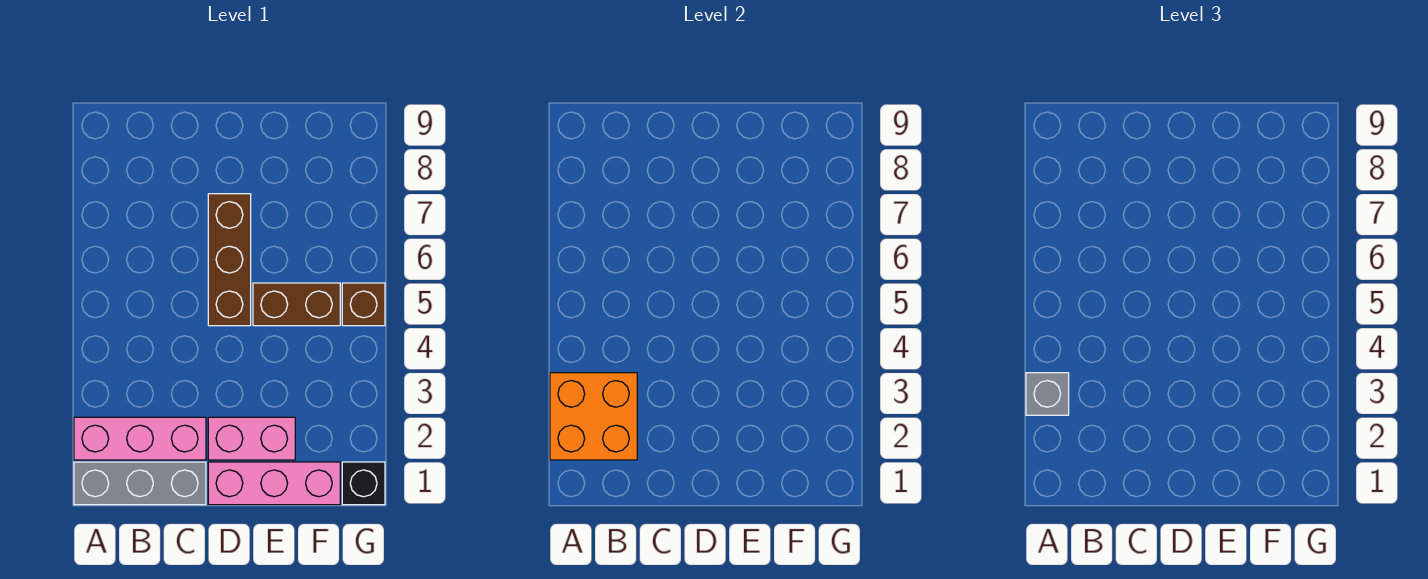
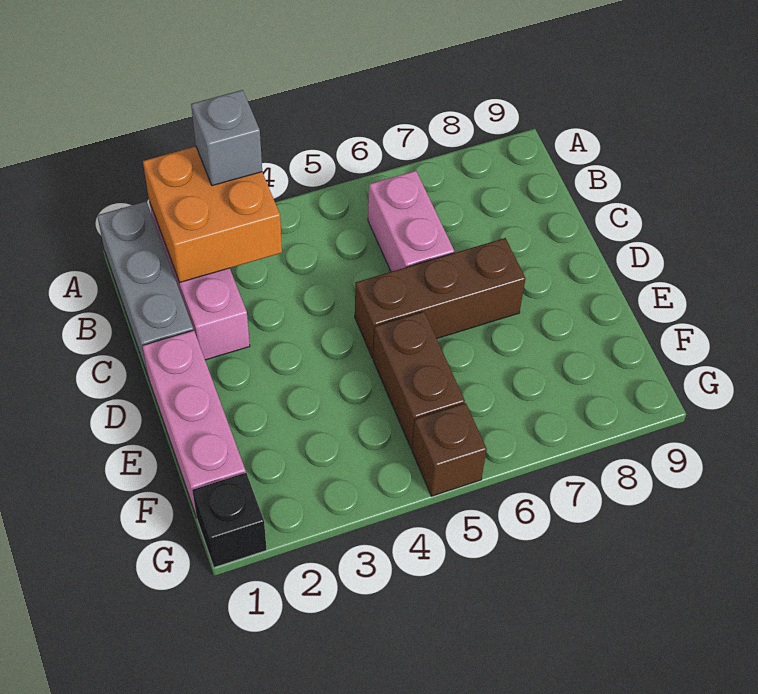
pink brick D2:E2 level 1 -> pink brick B6:C6 level 1

